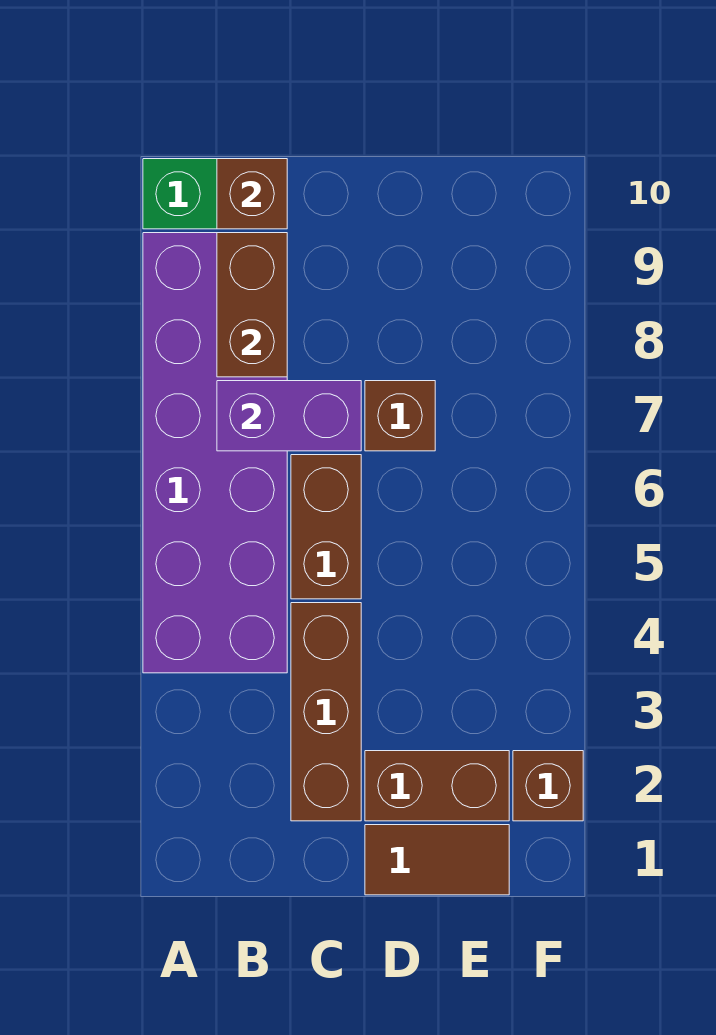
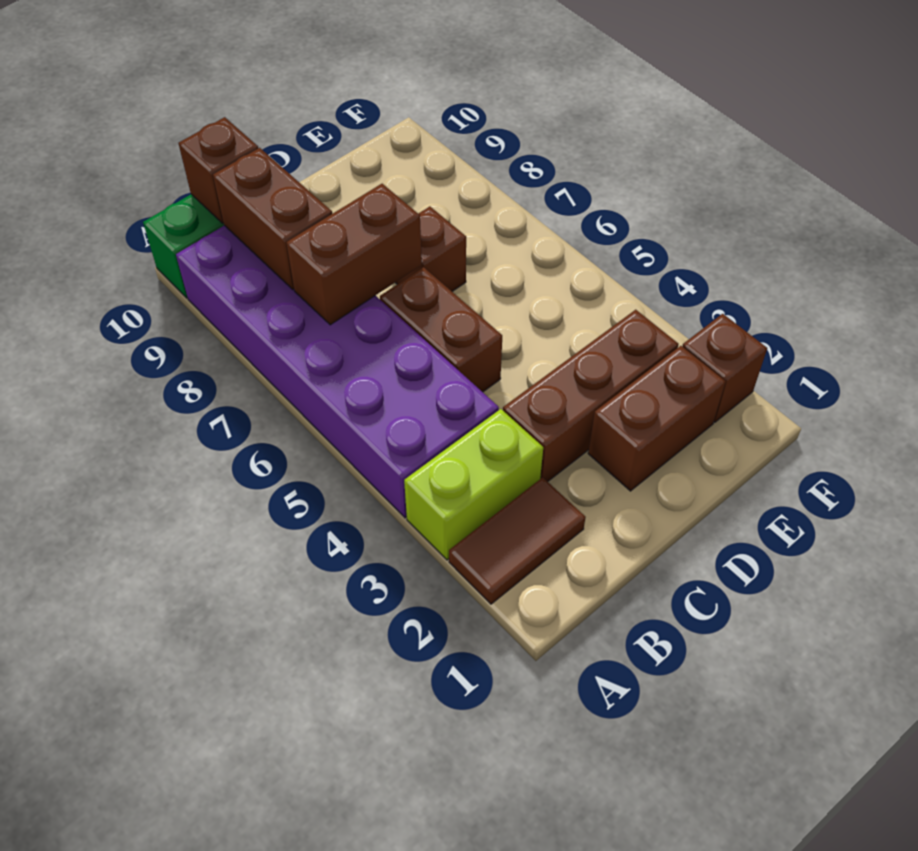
none -> lime brick A3:B3 level 1
purple brick B7:C7 level 2 -> brown brick B7:C7 level 2
brown brick C2:C4 level 1 -> brown brick C3:E3 level 1
brown tile D1:E1 level 1 -> brown tile A2:B2 level 1

